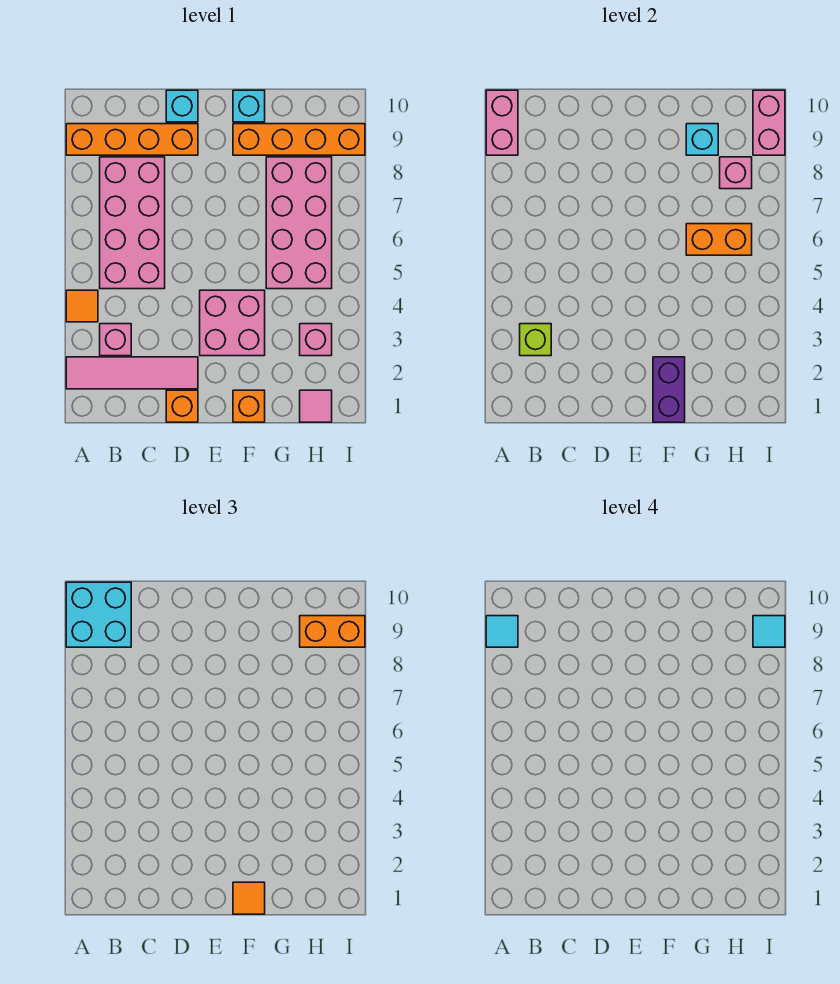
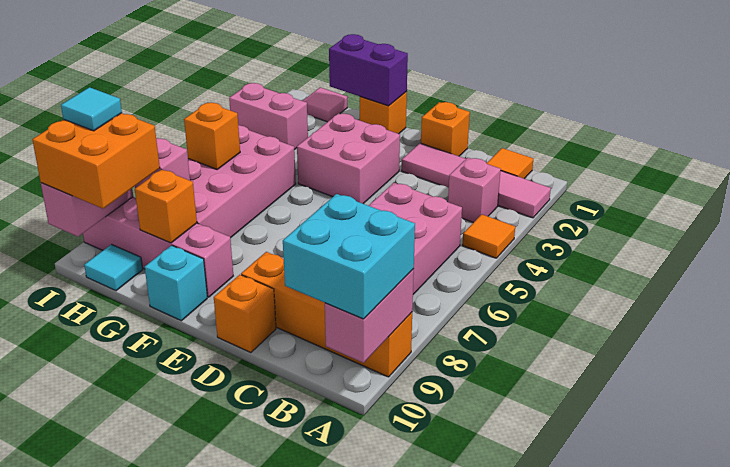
cyan tile A9 level 4 -> cyan tile H10 level 1
lime brick B3 level 2 -> none
cyan brick D10 level 1 -> orange brick D10 level 1
purple brick F1:F2 level 2 -> purple brick F1:G1 level 2
orange tile F1 level 3 -> orange tile B1 level 1
orange brick F9:I9 level 1 -> pink brick F9:I9 level 1
orange brick G6:H6 level 2 -> orange brick H6 level 2
cyan brick G9 level 2 -> orange brick G9 level 2
pink brick H3 level 1 -> pink brick H3:I3 level 1
orange brick H9:I9 level 3 -> orange brick H9:I10 level 3

